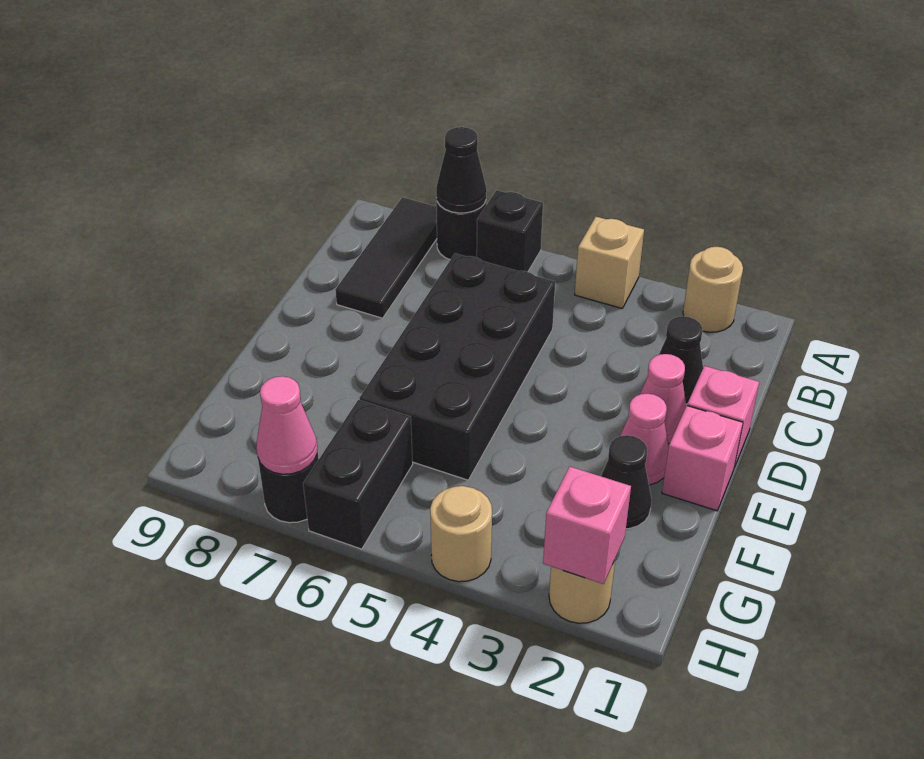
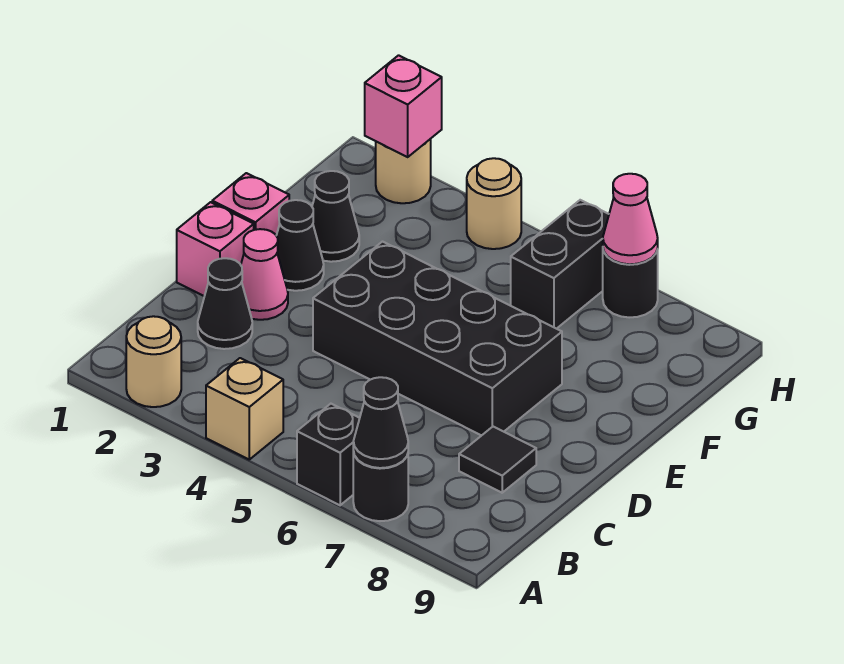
black tile A8:C8 level 1 -> black tile C8 level 1
black brick C5:F6 level 1 -> black brick D4:E7 level 1
pink cone E2 level 1 -> black cone E2 level 1

